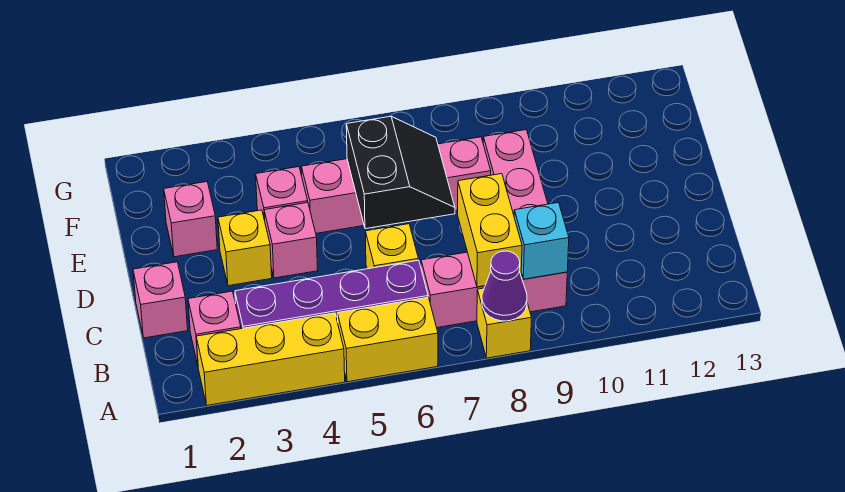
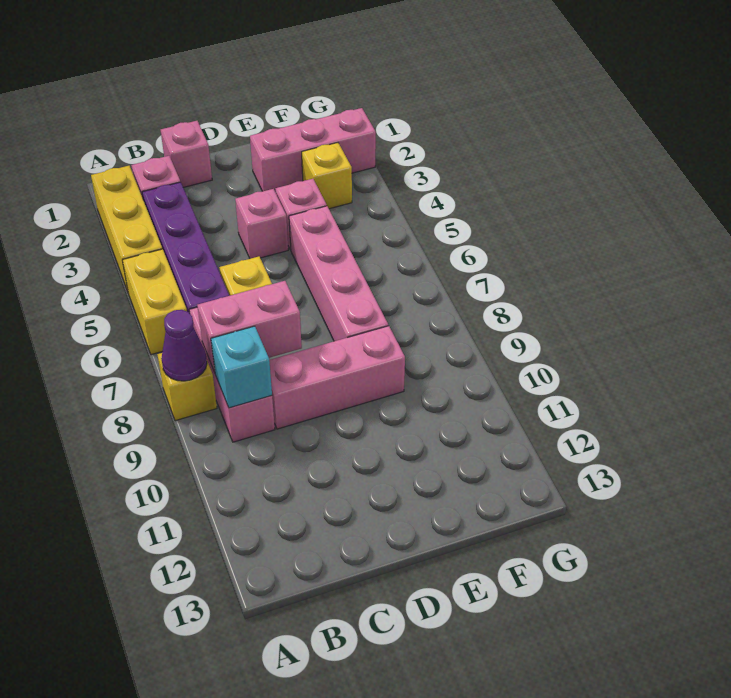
yellow brick B8:C8 level 2 -> pink brick B8:C8 level 2
yellow brick D3 level 1 -> yellow brick F3 level 1
black slope D6:E7 level 2 top 6 -> none
pink brick E2 level 1 -> pink brick E2:G2 level 1

